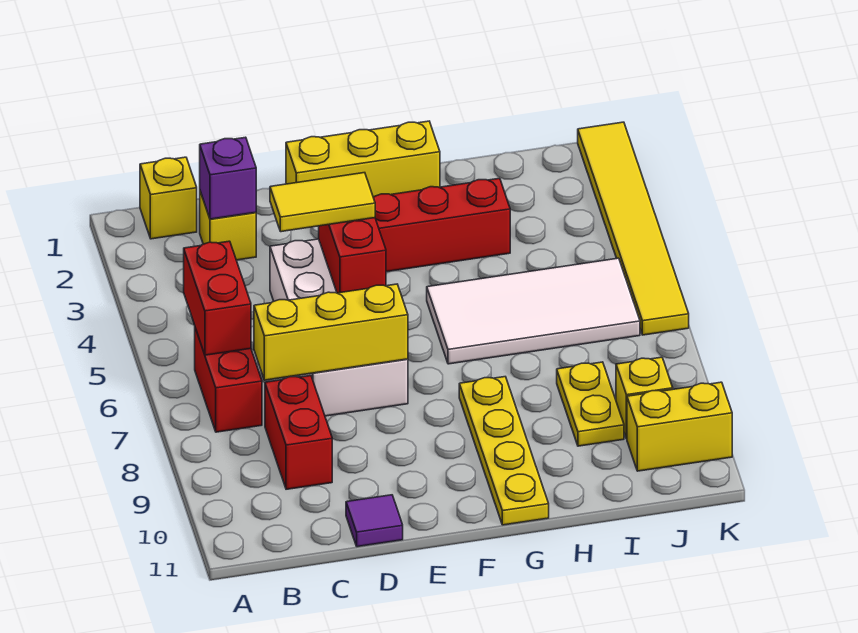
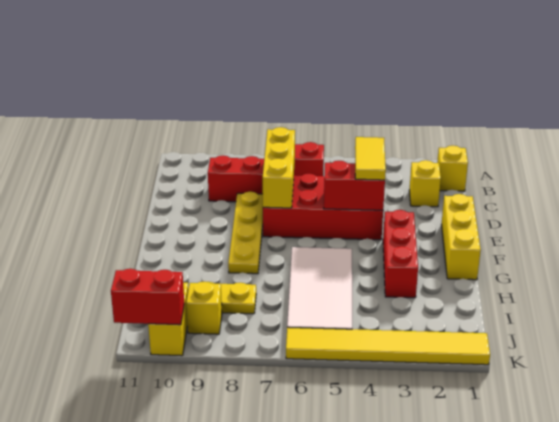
red brick B5:B6 level 2 -> red brick K10:K11 level 2
purple brick C2 level 2 -> none
white brick D4:E7 level 1 -> red brick D4:E7 level 1
purple tile D11 level 1 -> none
yellow plate G8:G11 level 1 -> yellow plate D8:G8 level 1

